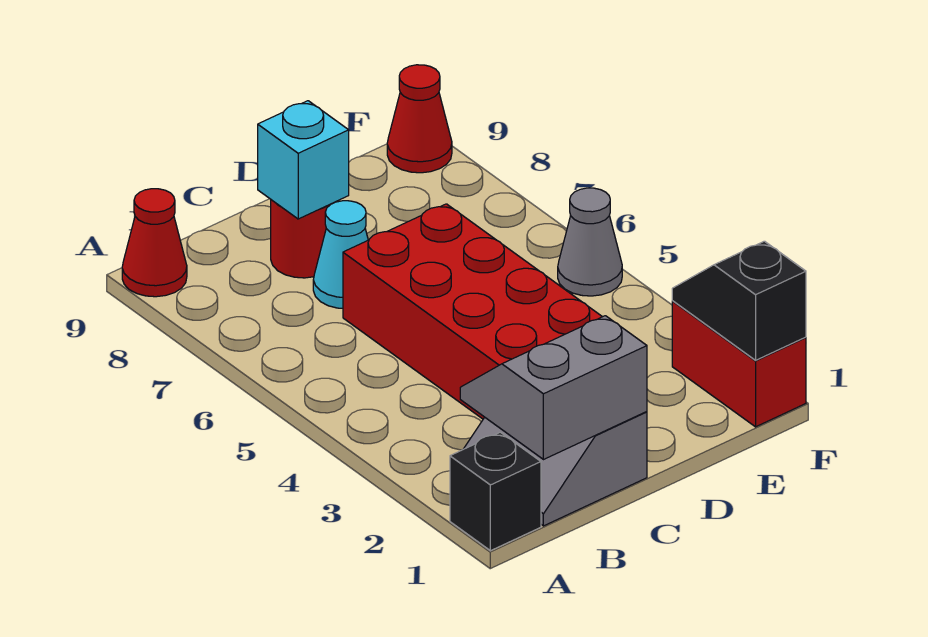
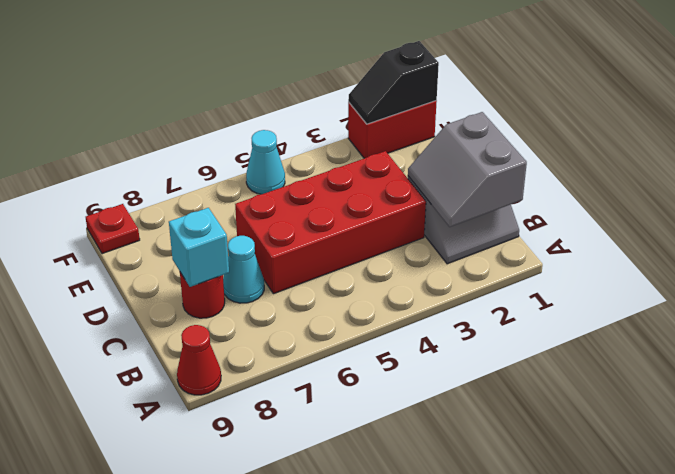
black brick A1 level 1 -> none
grey cone F5 level 1 -> cyan cone F5 level 1
red cone F9 level 1 -> red plate F9 level 1

